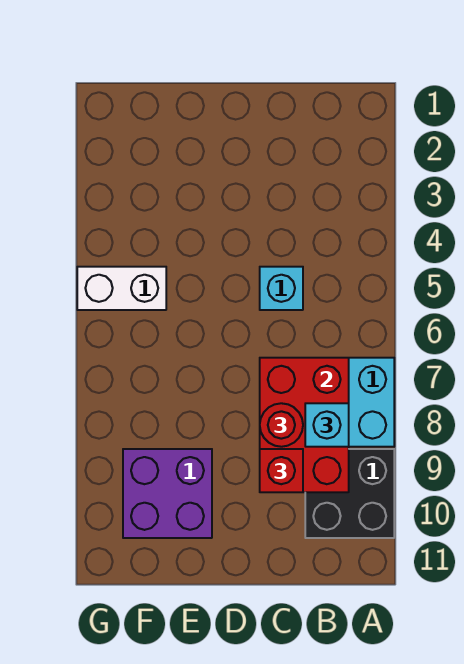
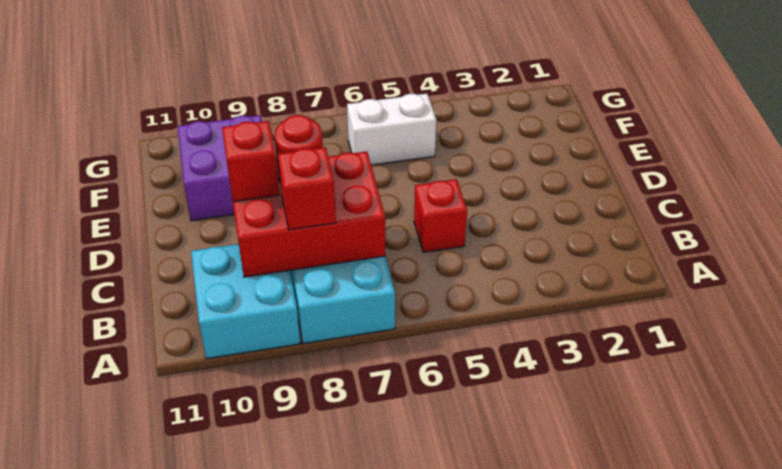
black brick A9:B10 level 1 -> cyan brick A9:B10 level 1
cyan brick B8 level 3 -> red brick B8 level 3
cyan brick C5 level 1 -> red brick C5 level 1
white brick F5:G5 level 1 -> white brick F5:F6 level 1

